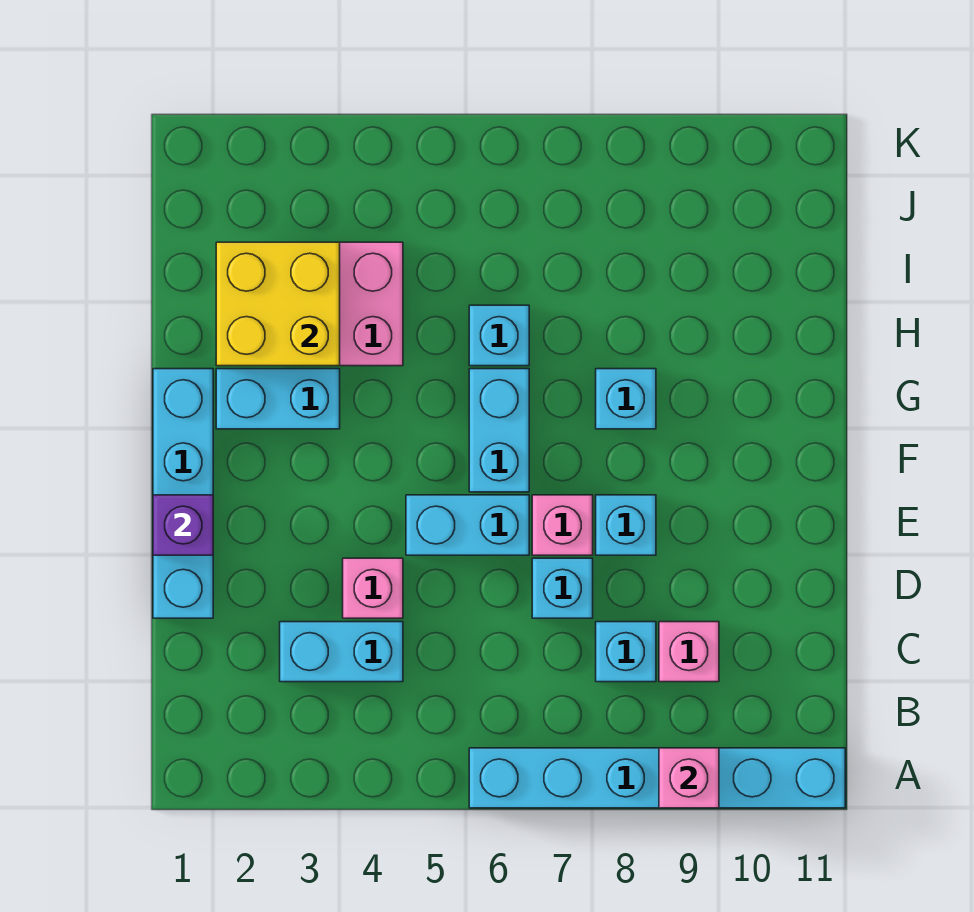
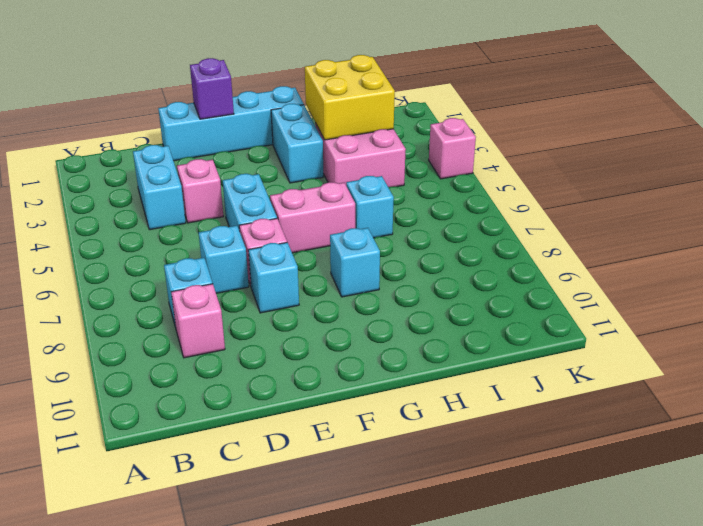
cyan brick A6:A11 level 1 -> none
pink brick A9 level 2 -> pink brick K4 level 1
cyan brick F6:G6 level 1 -> pink brick F6:G6 level 1

